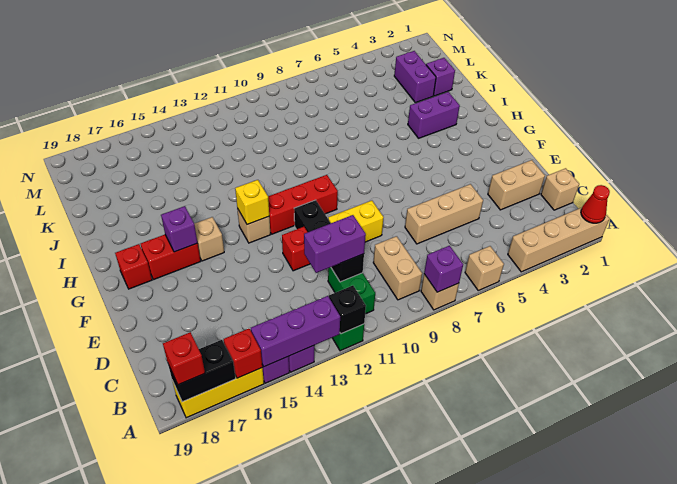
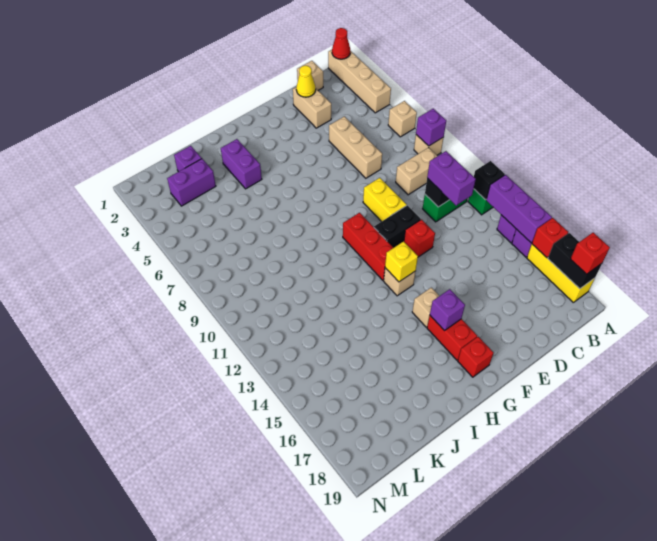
none -> yellow cone D2 level 2

